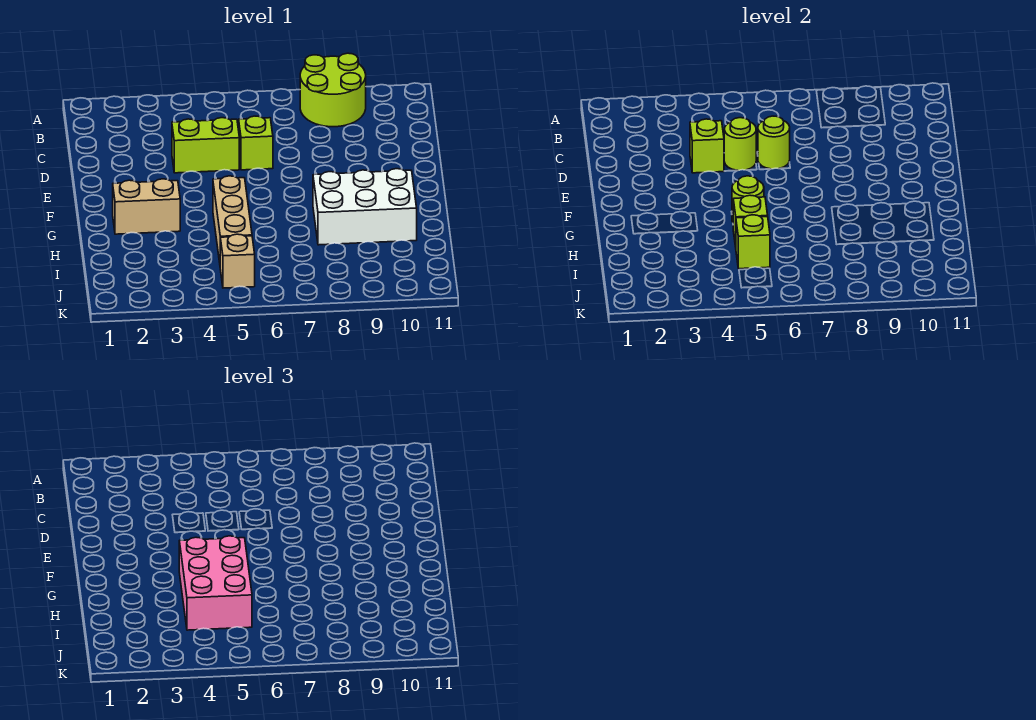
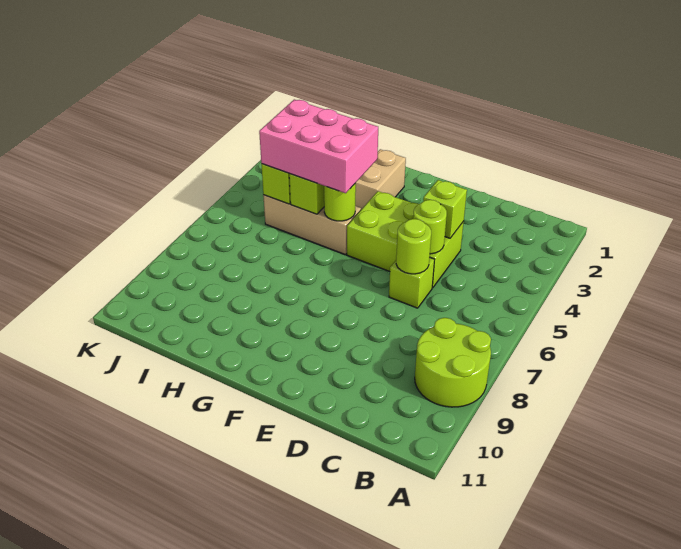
lime brick D4:D5 level 1 -> lime brick D4:F5 level 1
white brick G8:H10 level 1 -> none
tan brick J5 level 1 -> none

